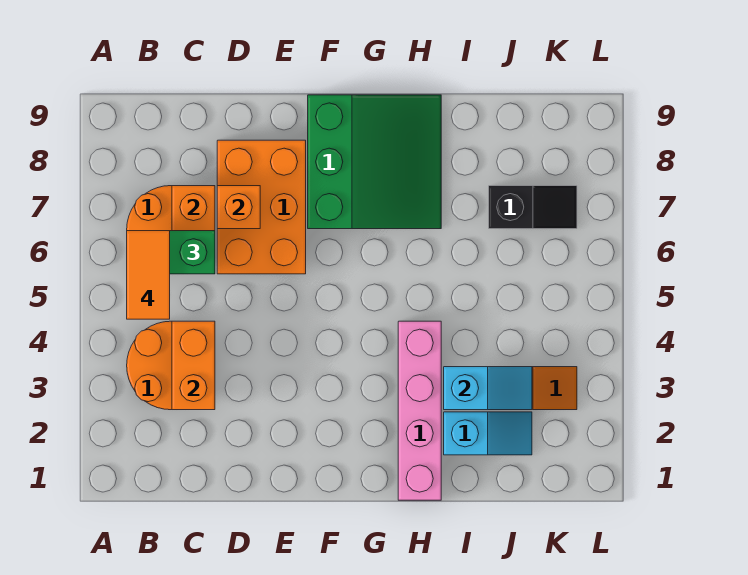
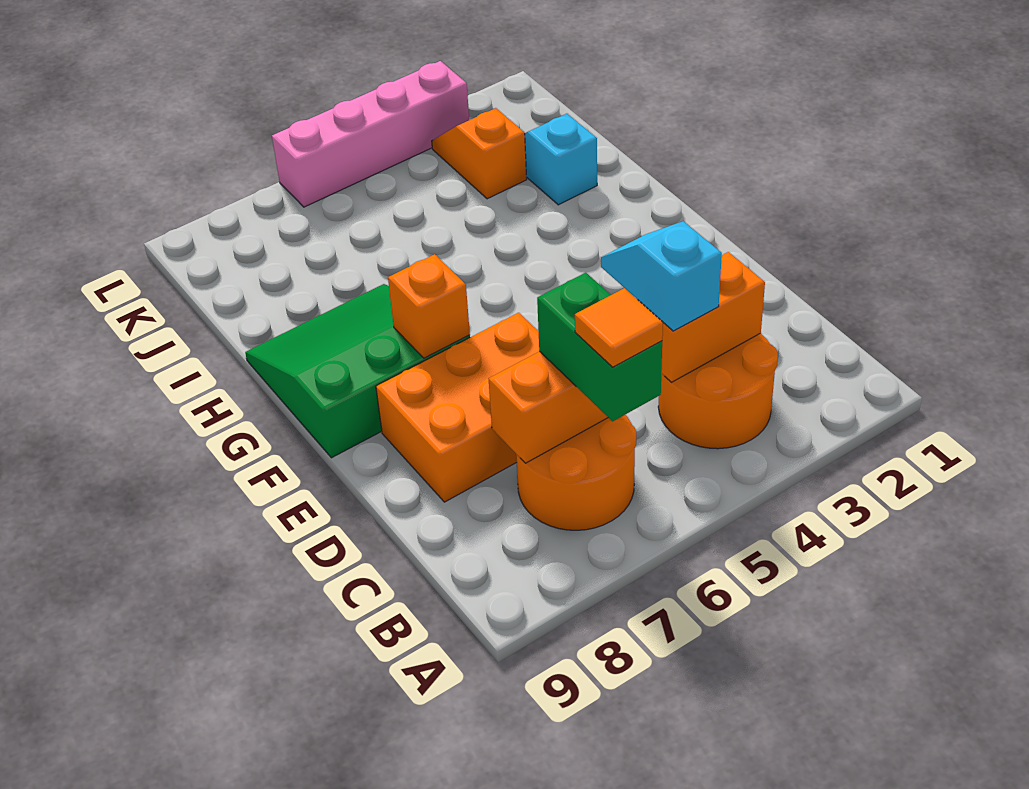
orange tile B5:B6 level 4 -> orange tile B6 level 4
orange brick D7 level 2 -> orange brick F7 level 2
pink brick H1:H4 level 1 -> pink brick L3:L6 level 1
cyan slope I3:J3 level 2 top I -> cyan slope C4:D4 level 3 top C
black slope J7:K7 level 1 top J -> none

